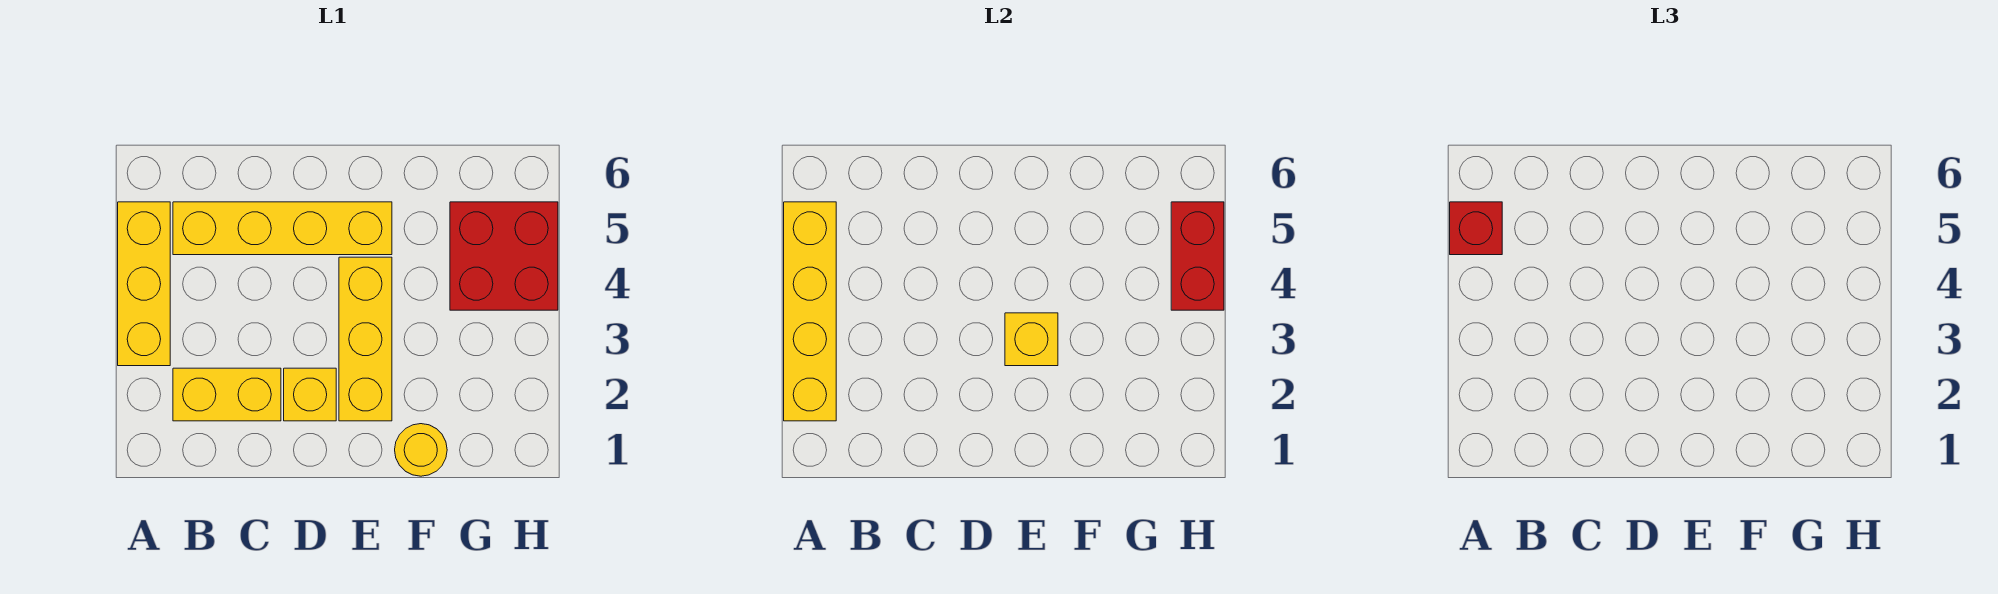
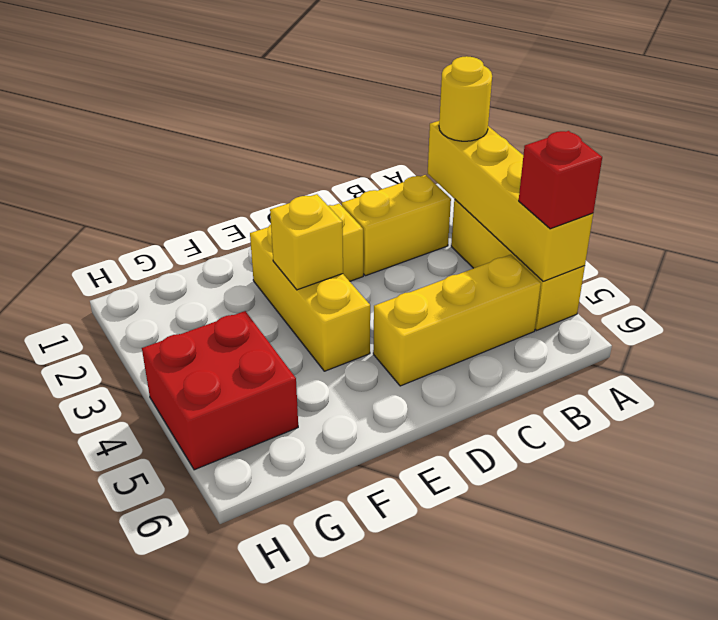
yellow brick B5:E5 level 1 -> yellow brick B5:D5 level 1
yellow round brick F1 level 1 -> yellow round brick A2 level 3
red brick H4:H5 level 2 -> none

